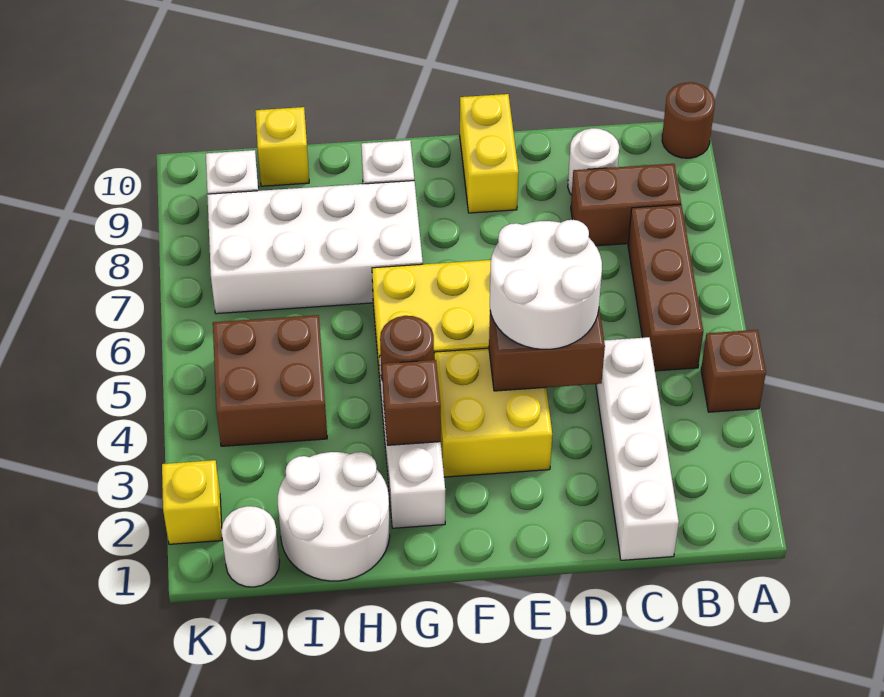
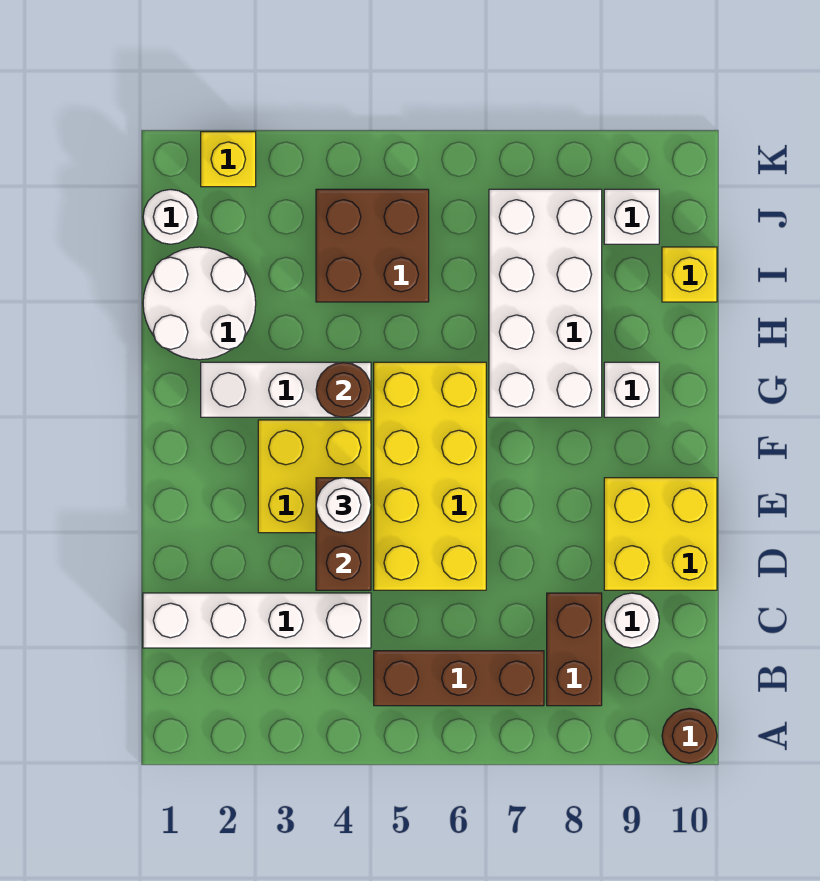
brown brick A4 level 1 -> none
white round brick D4:E5 level 3 -> white round brick E4 level 3
yellow brick E9:E10 level 1 -> yellow brick D9:E10 level 1
brown brick G3 level 2 -> none

